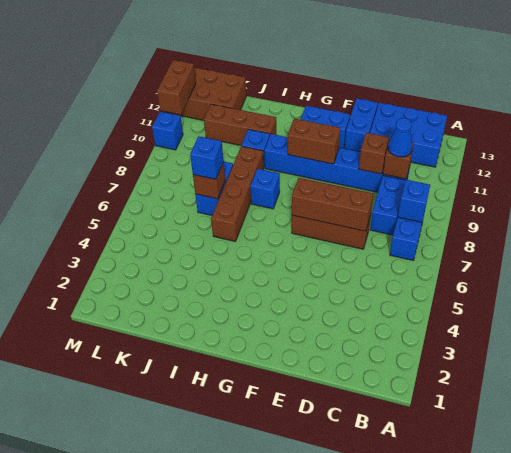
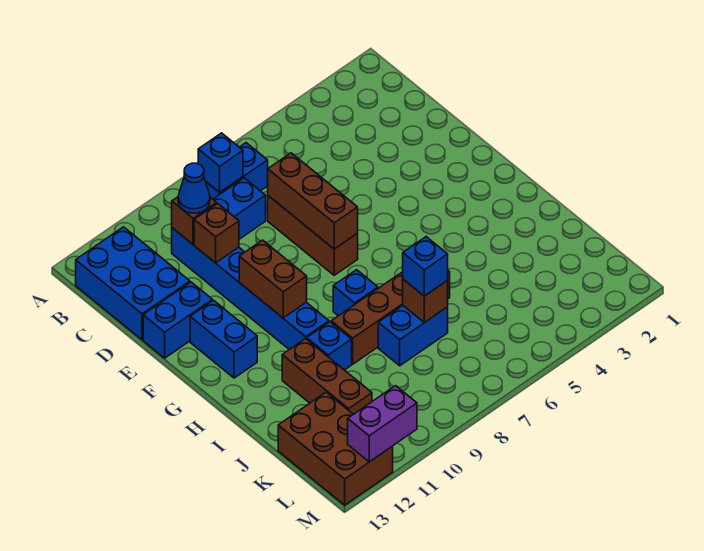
blue brick M10 level 1 -> none
brown brick M11:M12 level 2 -> purple brick M11:M12 level 2

